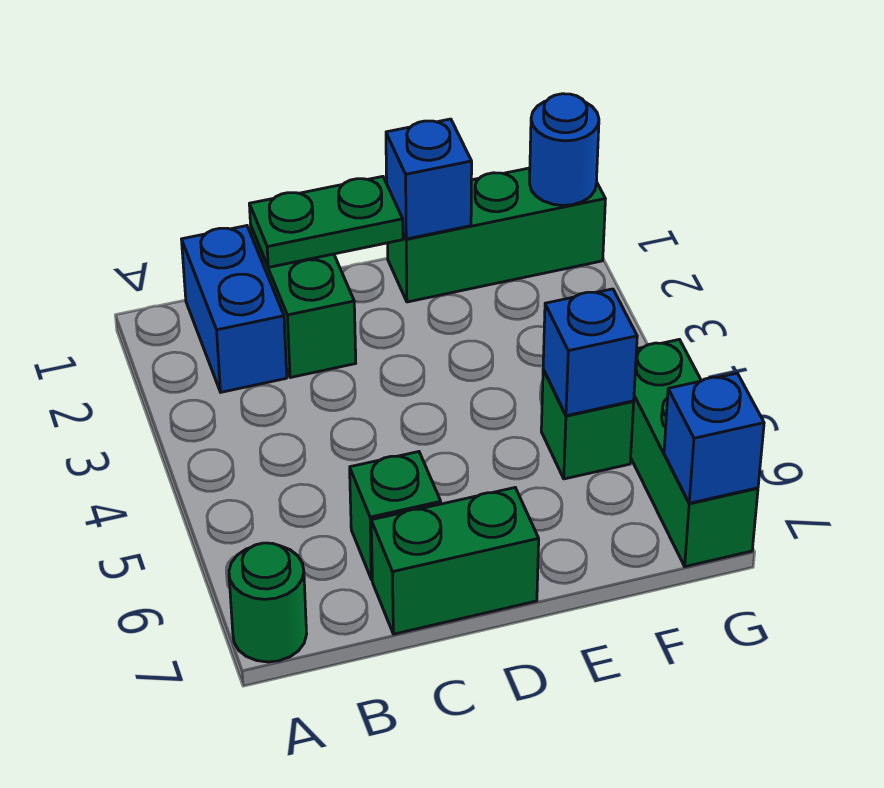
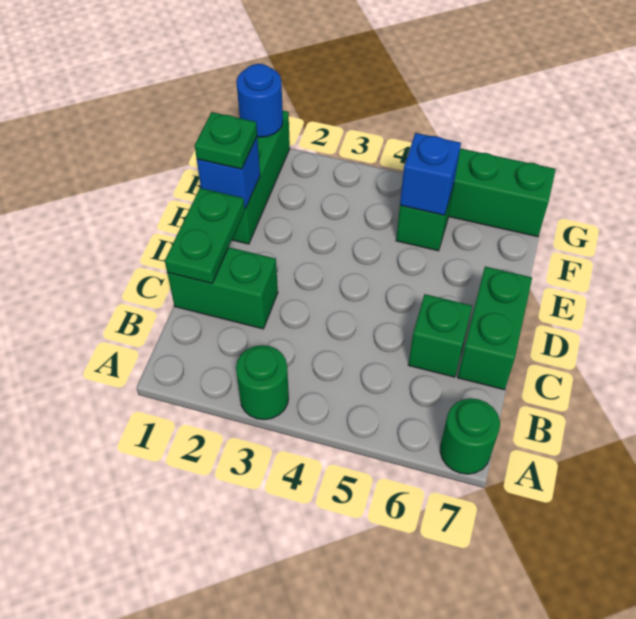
none -> green round brick A3 level 1
blue brick B1:B2 level 1 -> none
none -> green plate E1 level 3
blue brick G7 level 2 -> none

